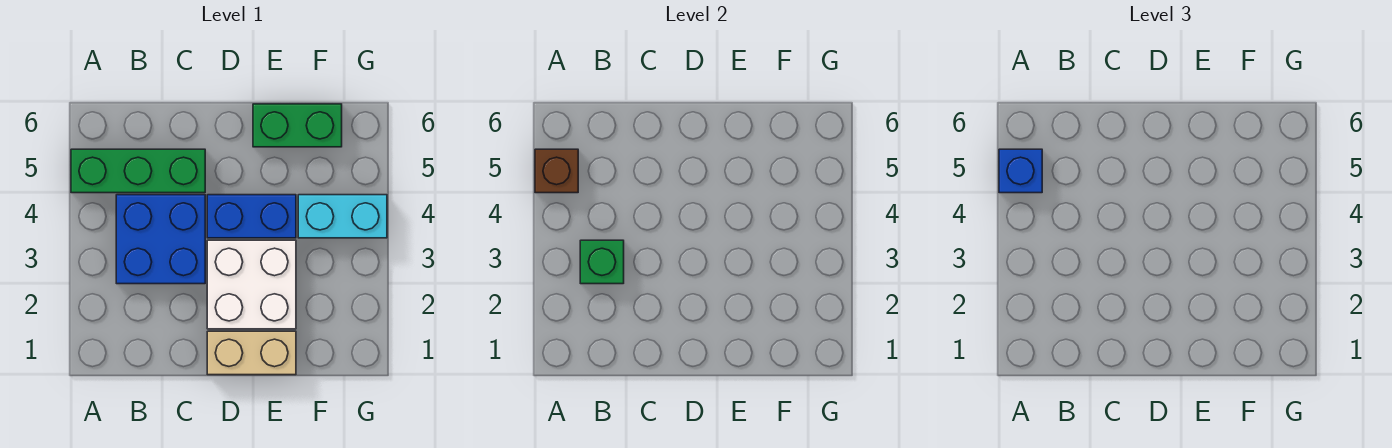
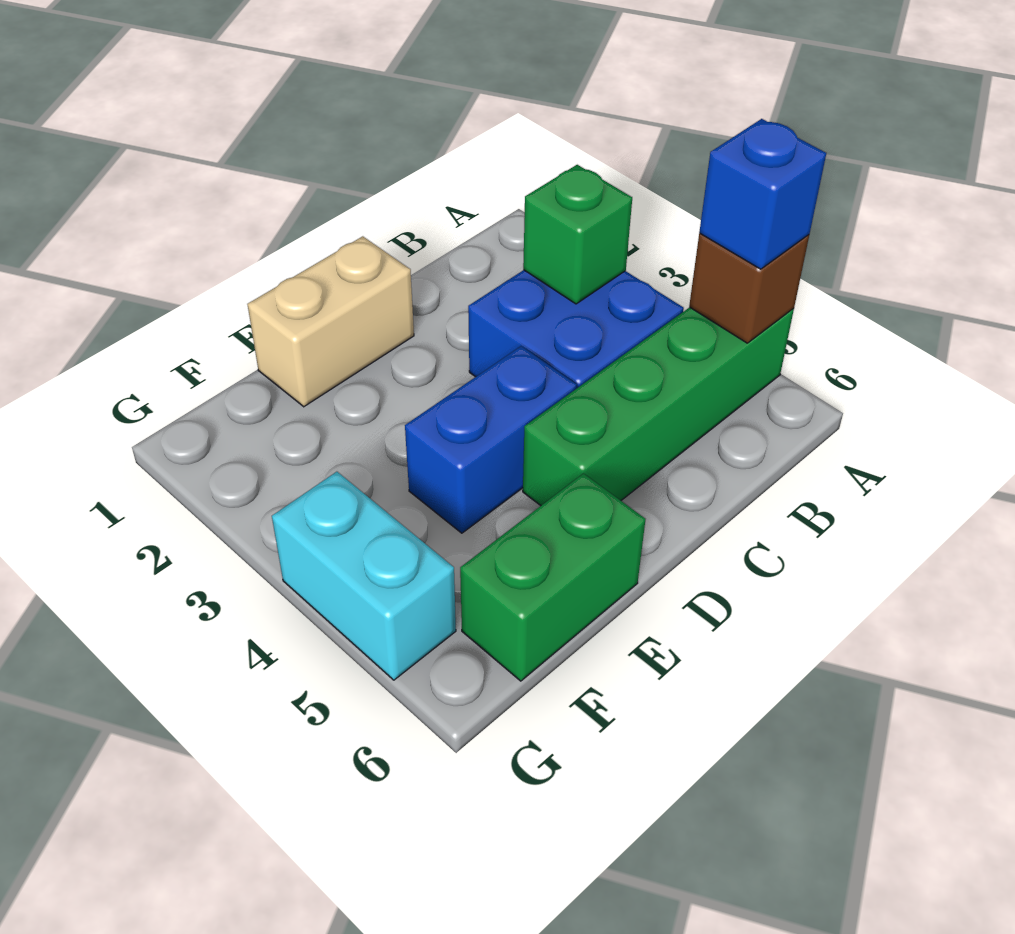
green brick A5:C5 level 1 -> green brick A5:D5 level 1
white brick D2:E3 level 1 -> none
cyan brick F4:G4 level 1 -> cyan brick G4:G5 level 1

